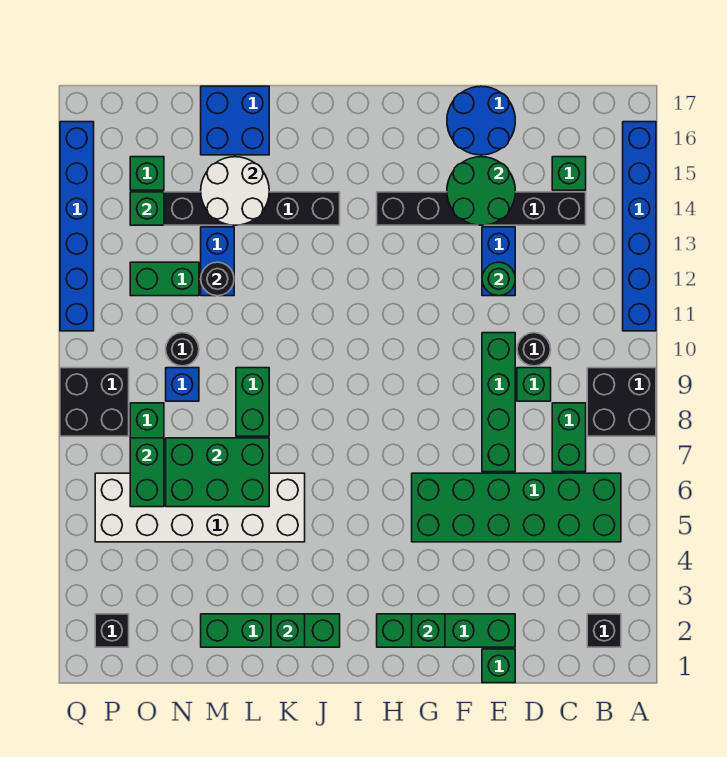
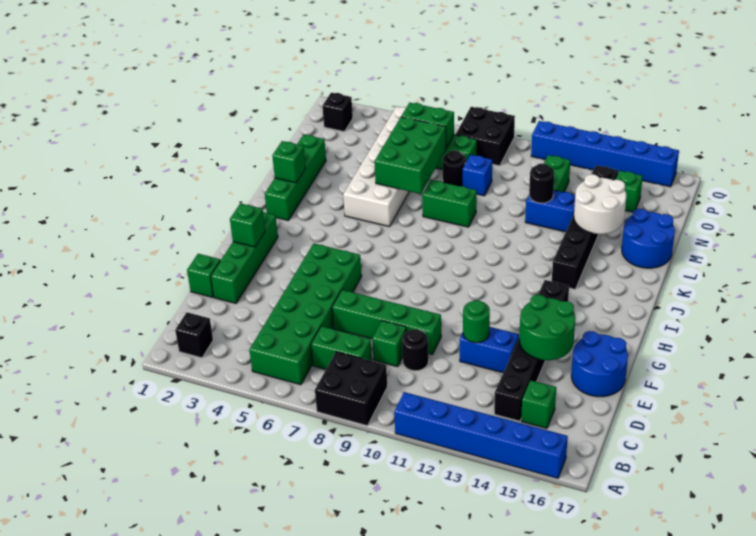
blue brick L16:M17 level 1 -> blue round brick L16:M17 level 1
black round brick N10 level 1 -> black round brick N8 level 1
green brick O14 level 2 -> none

